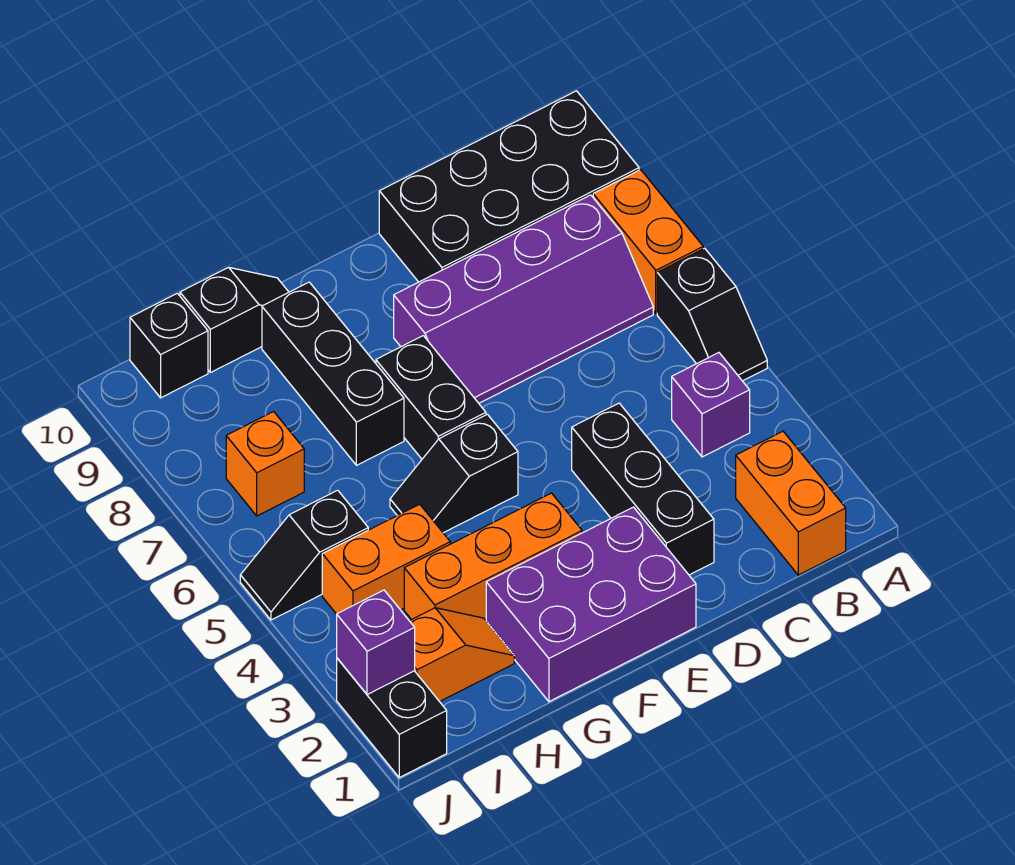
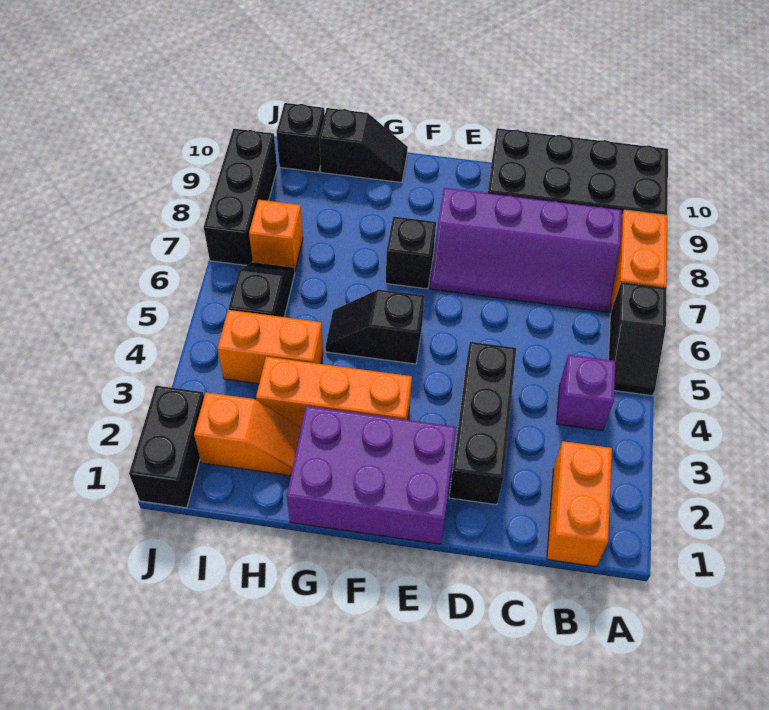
black brick F6:F7 level 1 -> black brick F7 level 1
black brick G7:G9 level 1 -> black brick J7:J9 level 1
black slope I5:J5 level 1 top I -> black slope I5:I6 level 1 top 5
purple brick J2 level 2 -> none

